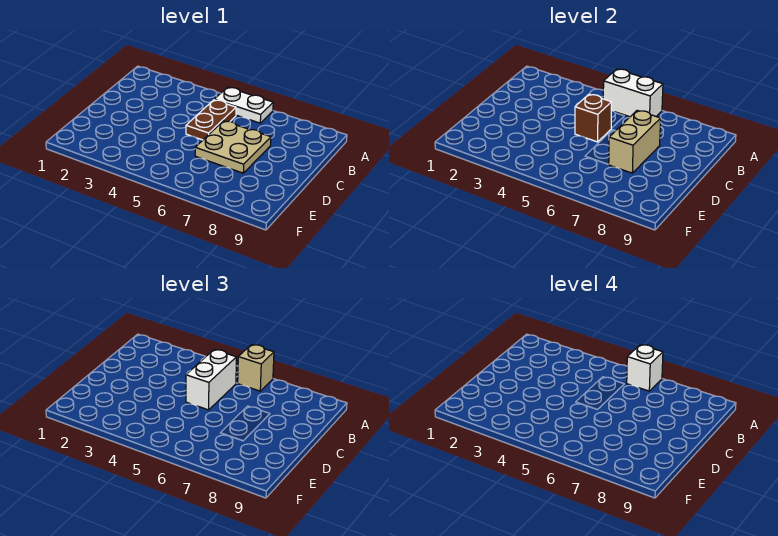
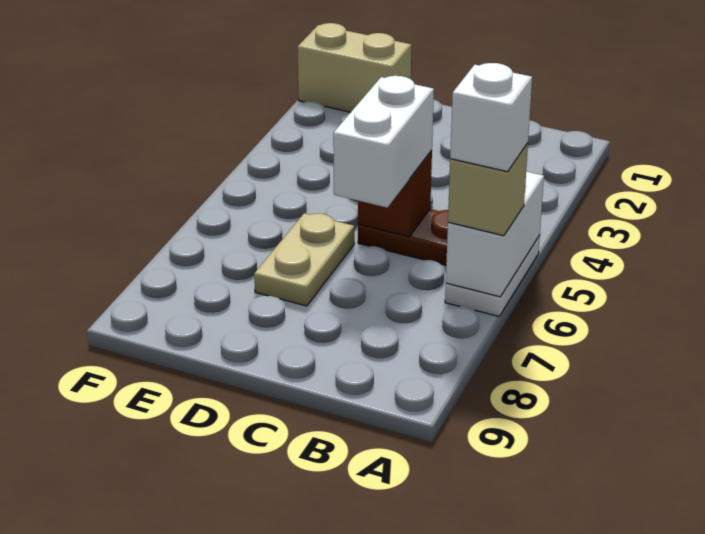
white brick B5:C5 level 3 -> white brick C5:C6 level 3
tan plate C6:D7 level 1 -> tan plate D6:D7 level 1
tan brick C7:D7 level 2 -> tan brick E1:F1 level 1

